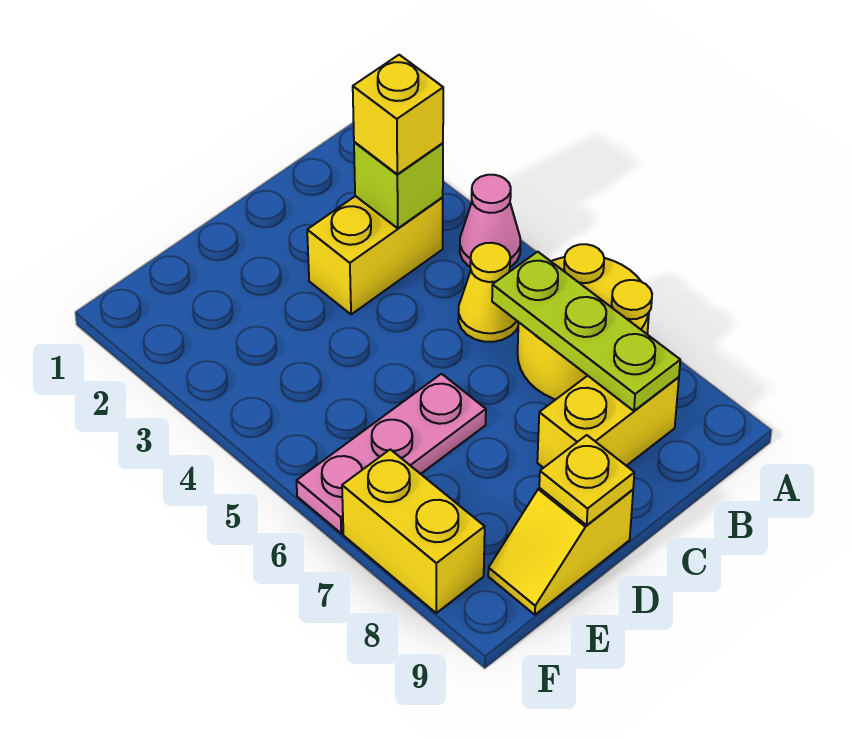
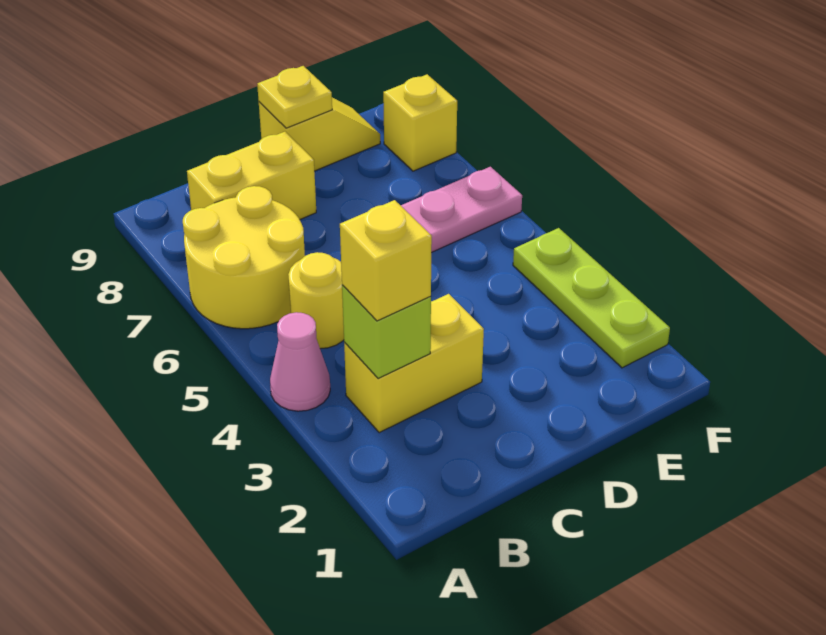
yellow cone B5 level 1 -> yellow round brick B5 level 1
lime plate B6:B8 level 2 -> lime plate F2:F4 level 1
yellow brick F7:F8 level 1 -> yellow brick F8 level 1

